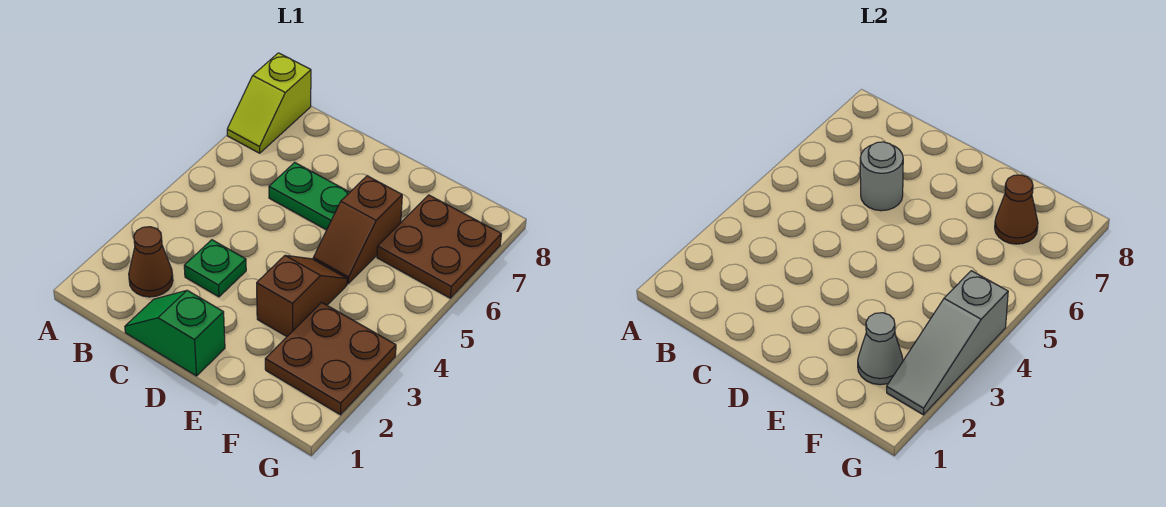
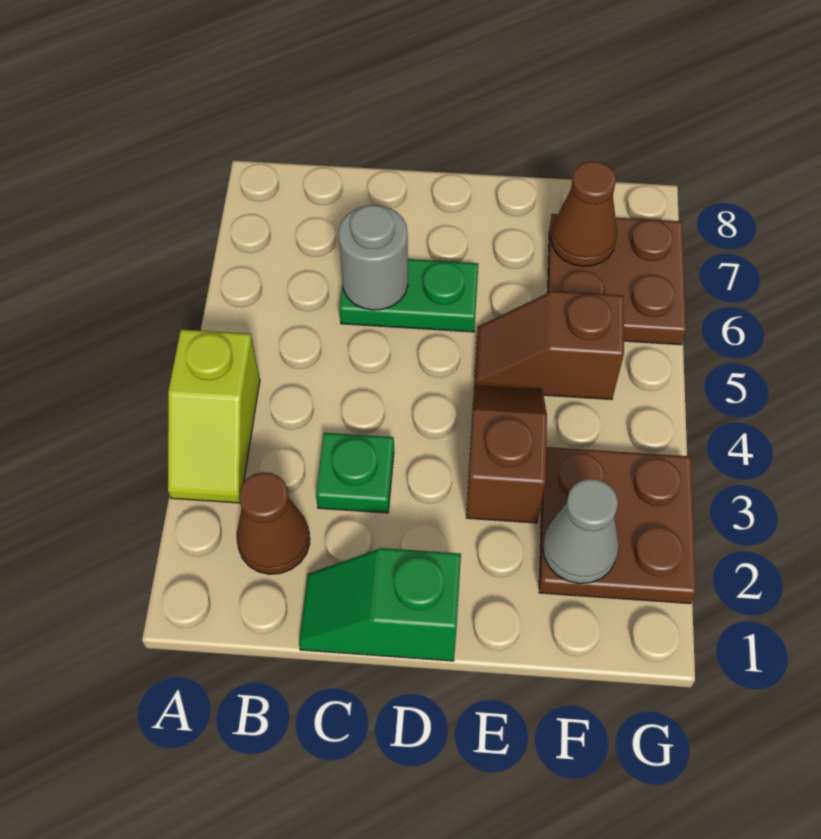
lime slope A7:A8 level 1 top 8 -> lime slope A3:A4 level 1 top 4
brown slope E5:E6 level 1 top 6 -> brown slope E5:F5 level 1 top F
grey slope G2:G4 level 2 top 4 -> none

